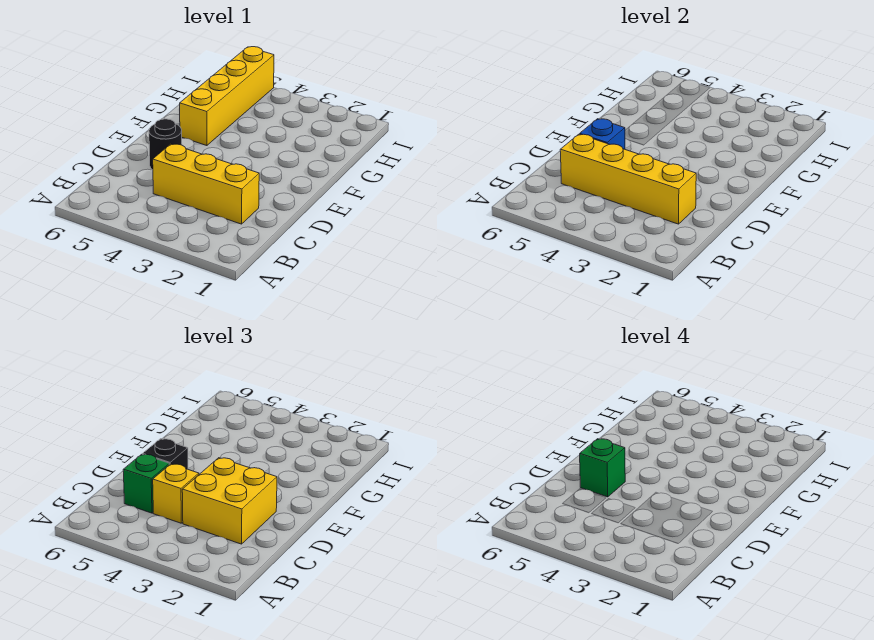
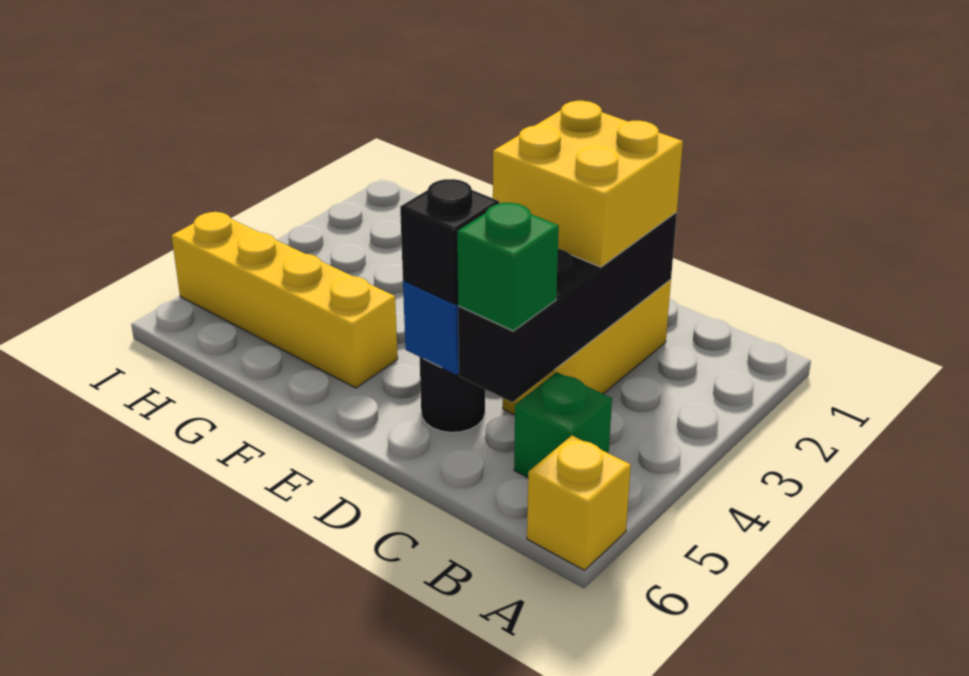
yellow brick C2:C5 level 2 -> black brick C2:C5 level 2
yellow brick C4 level 3 -> yellow brick A6 level 1
green brick D5 level 4 -> green brick B5 level 1

